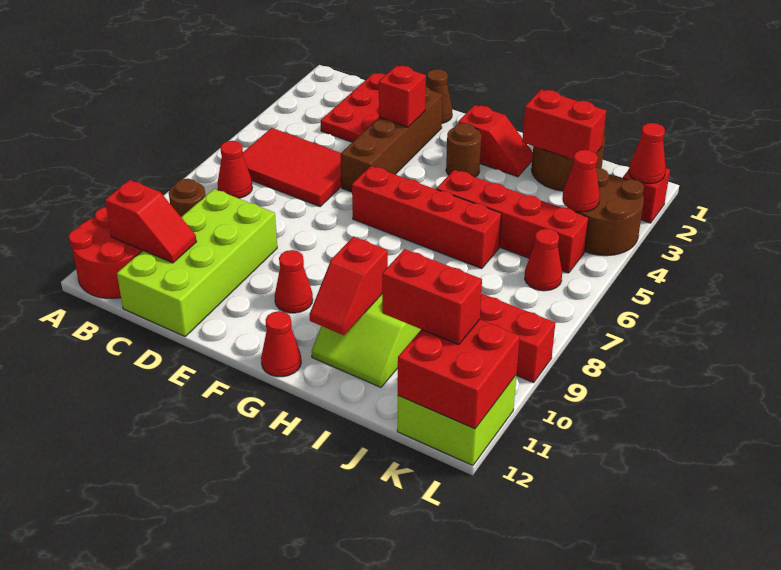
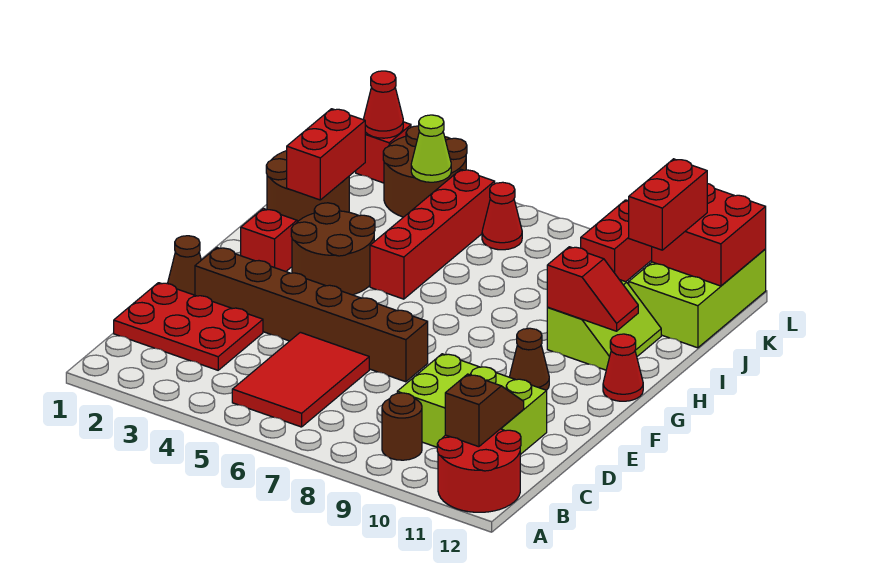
red cone B7 level 1 -> none
red slope B11:C11 level 2 top B -> brown slope B11:C11 level 2 top B
lime brick C9:D12 level 1 -> lime brick C9:D11 level 1
brown brick E2:E5 level 1 -> brown brick E2:E7 level 1
red brick E3 level 2 -> none
red brick F6:I6 level 1 -> none
red cone F10 level 1 -> brown cone F10 level 1
brown round brick G3 level 1 -> brown round brick G3:H4 level 1
red cone K4 level 2 -> lime cone K4 level 2
lime brick K11:L12 level 1 -> lime brick J11:L12 level 1

